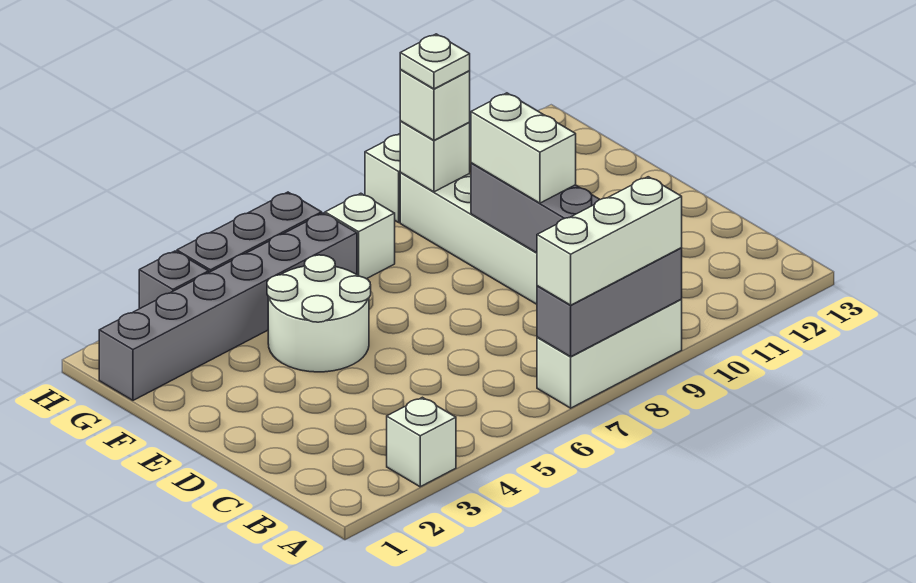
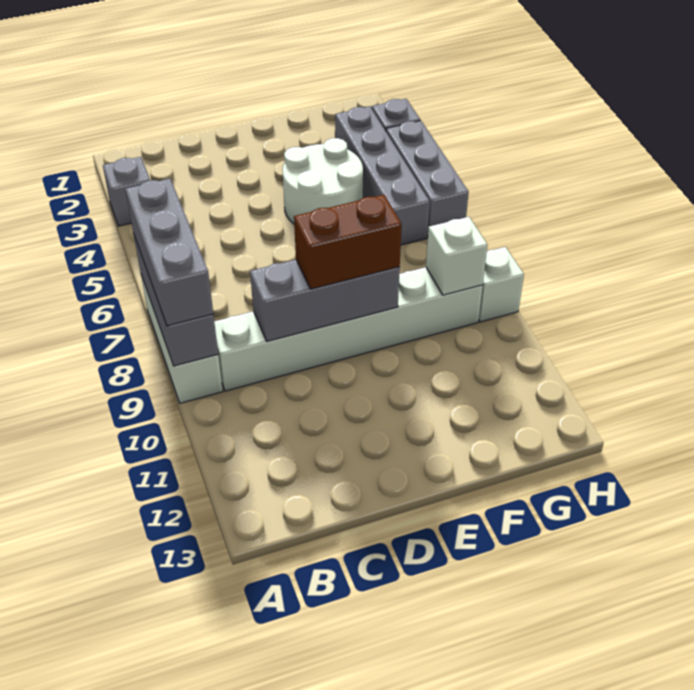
white brick A3 level 1 -> grey brick A3 level 1
white brick A7:A9 level 3 -> grey brick A7:A9 level 3
white brick D9:E9 level 3 -> brown brick D9:E9 level 3
grey brick G1:G6 level 1 -> grey brick G3:G6 level 1
white brick G7 level 1 -> none
white brick G9 level 3 -> none
white plate G9 level 4 -> none

